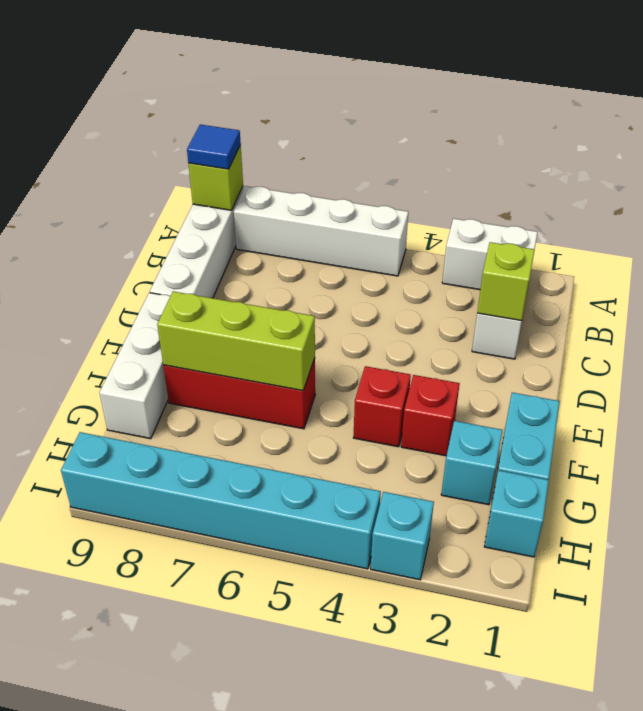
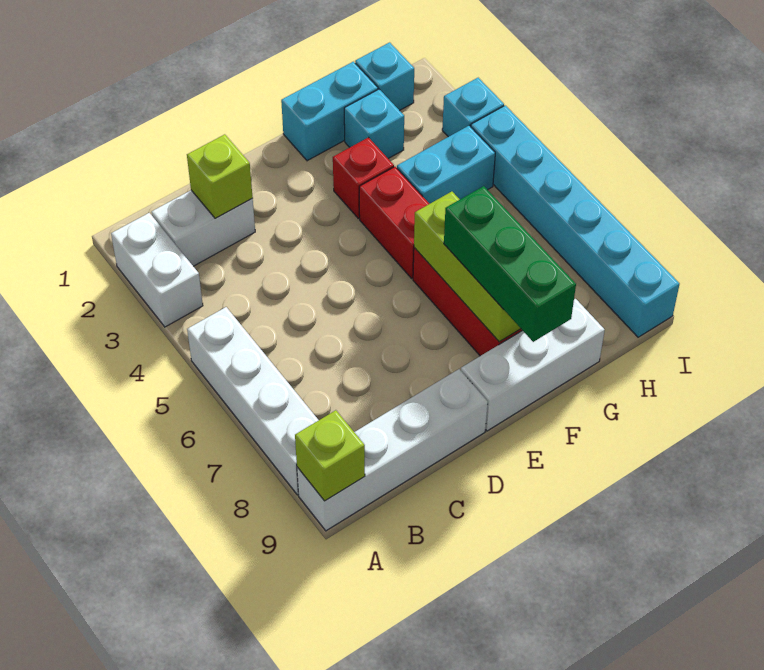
blue tile A9 level 3 -> none
red brick F4 level 1 -> red brick F4:F5 level 1
none -> green brick F7:F9 level 3
none -> cyan brick G4:H4 level 1

